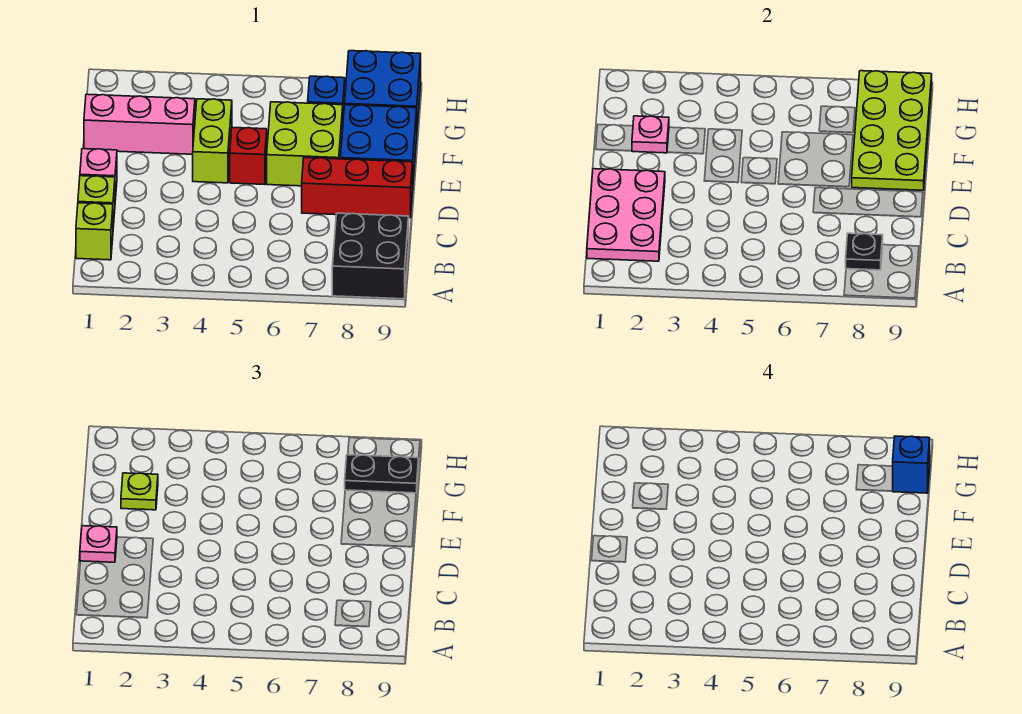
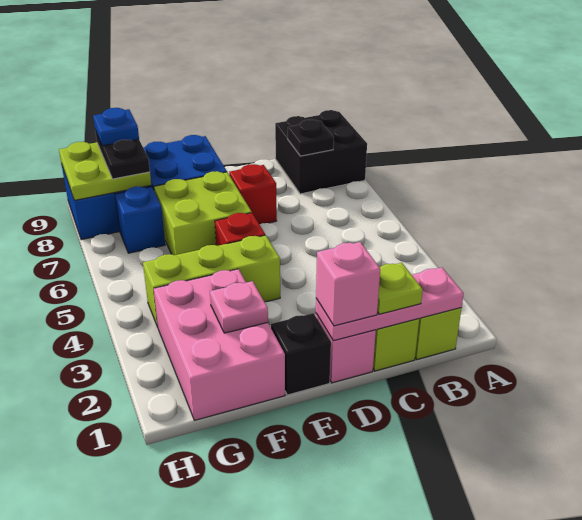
pink plate B1:D2 level 2 -> pink plate B1:D1 level 2
pink plate D1 level 3 -> pink brick D1 level 3
red brick D7:D9 level 1 -> red brick D7 level 1
none -> black brick E1 level 1
lime brick E4:F4 level 1 -> lime brick E4:G4 level 1
lime plate E8:H9 level 2 -> lime plate G8:H9 level 2
pink brick F1:F3 level 1 -> pink brick F1:G3 level 1
lime plate F2 level 3 -> lime plate C1 level 3
blue brick G9 level 4 -> blue plate G9 level 4

